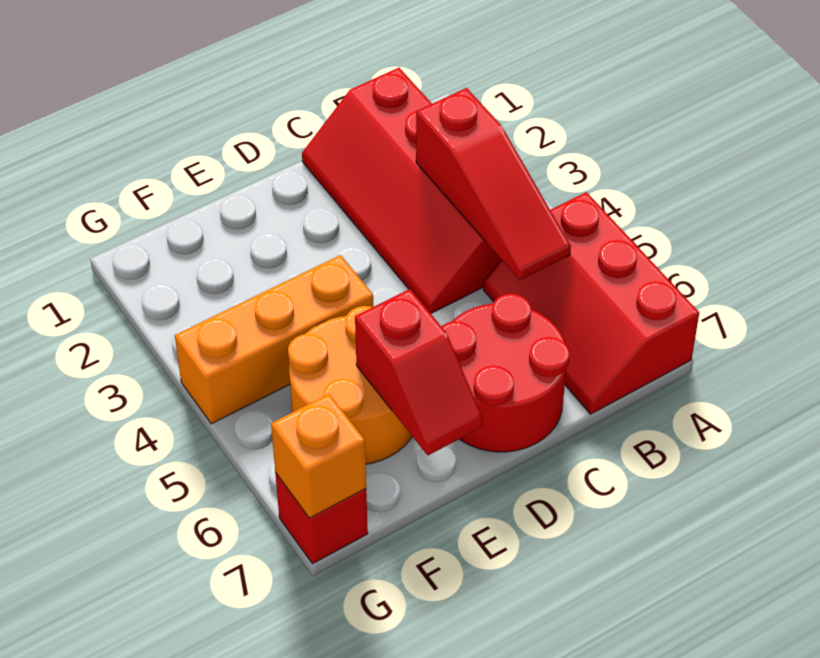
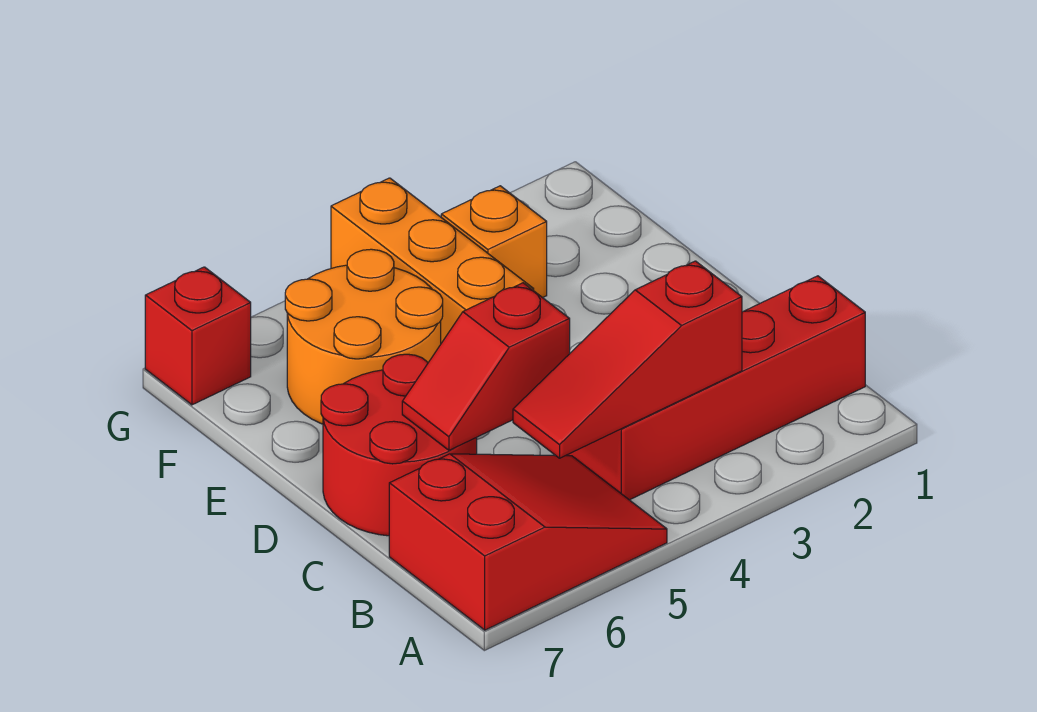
red slope A5:B7 level 1 top A -> red slope A5:B7 level 1 top 7
red slope E6:E7 level 2 top 6 -> red slope C5:C6 level 2 top 5
orange brick G7 level 2 -> orange brick F3 level 1

